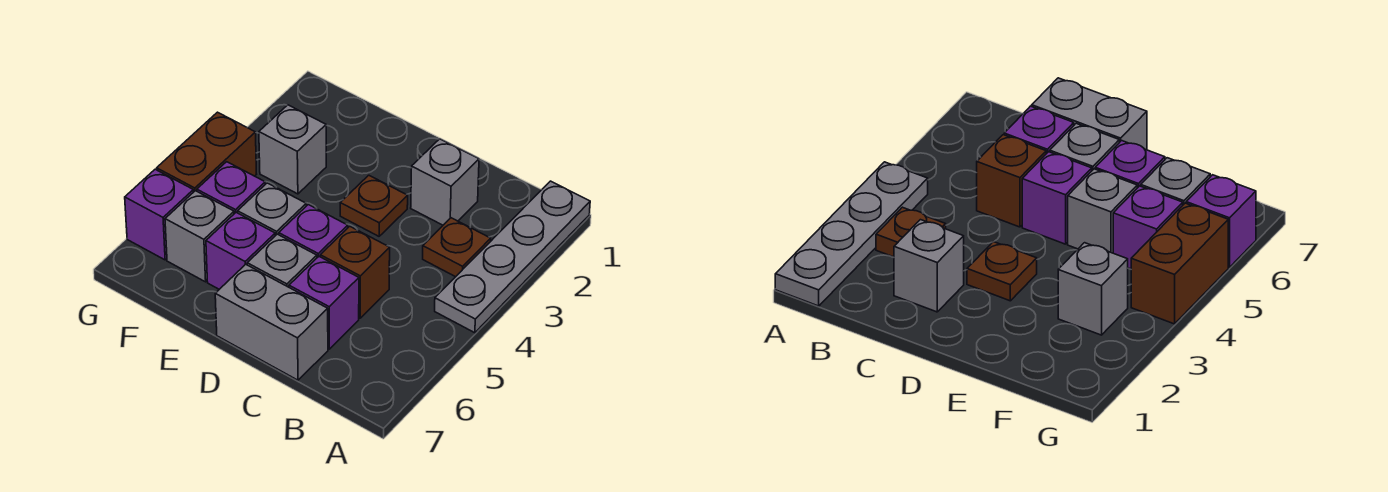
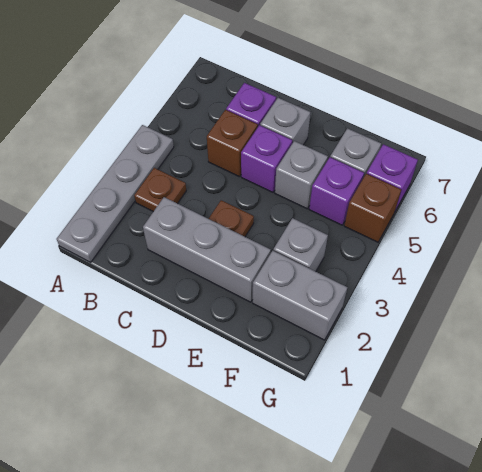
grey brick C2 level 1 -> grey brick C2:E2 level 1
grey brick C7:D7 level 1 -> grey brick F2:G2 level 1
purple brick E6 level 1 -> none
brown brick G4:G5 level 1 -> brown brick G5 level 1

